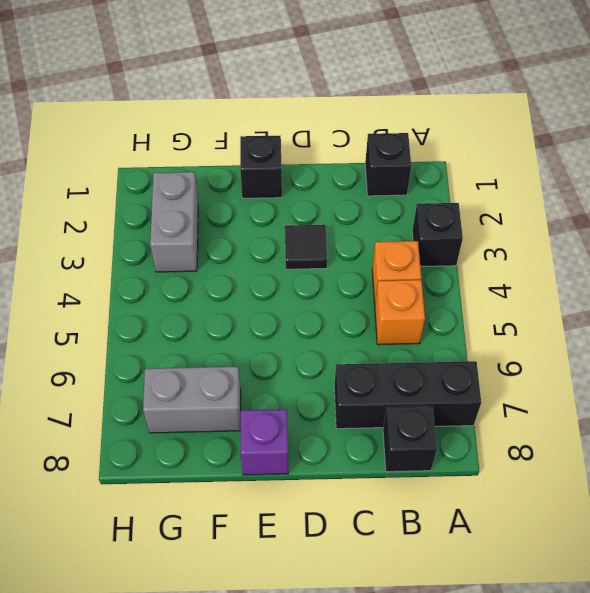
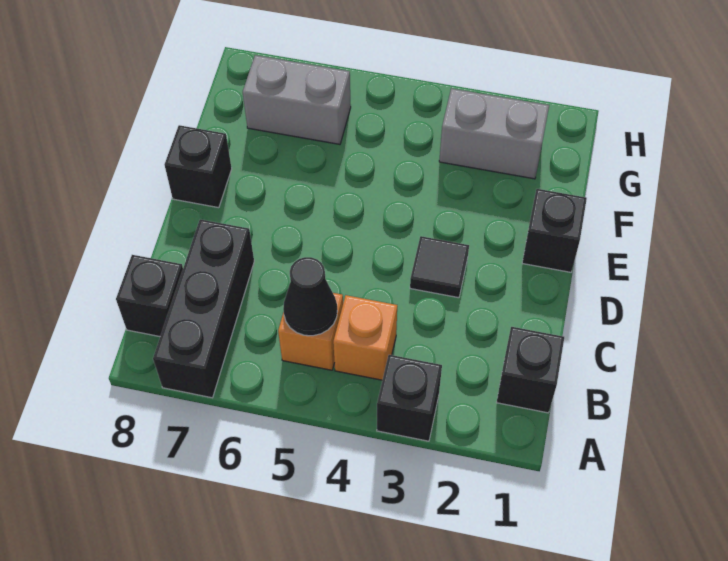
none -> black cone B5 level 2
purple brick E8 level 1 -> black brick E8 level 1
grey brick F7:G7 level 1 -> grey brick G6:G7 level 1

